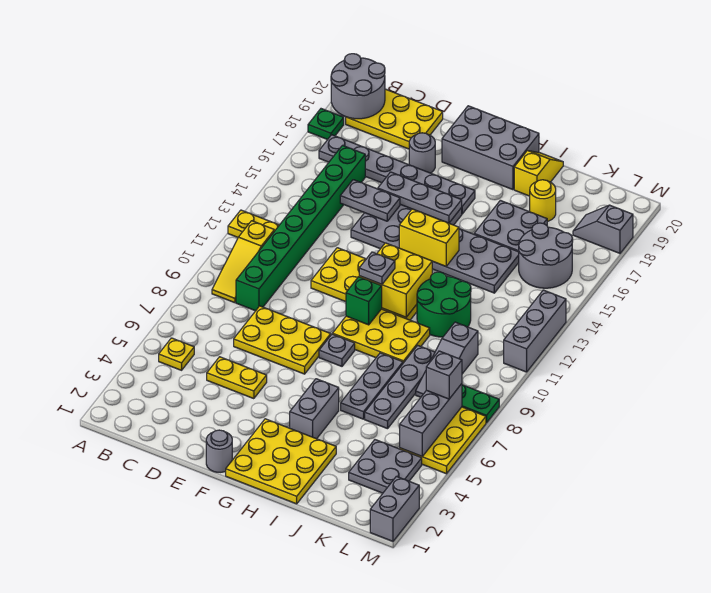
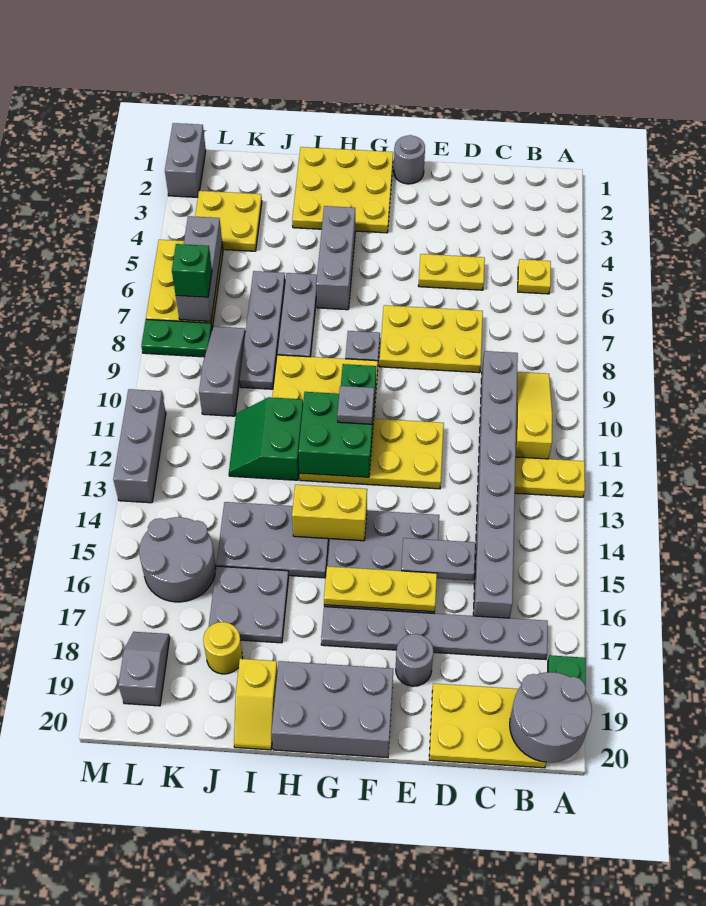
green brick C9:C16 level 1 -> grey brick C9:C16 level 1
grey plate E16:G16 level 2 -> yellow plate E16:G16 level 2
yellow brick G11:H12 level 2 -> green brick G11:H12 level 2
grey brick H4:H5 level 1 -> grey brick H4:H6 level 1
green round brick I11:J12 level 1 -> green slope I11:J12 level 1 top I
grey plate K3:L4 level 1 -> yellow plate K3:L4 level 1
grey brick L7 level 3 -> green brick L7 level 3
grey slope L18:M18 level 1 top M -> grey slope L18:L19 level 1 top 19

